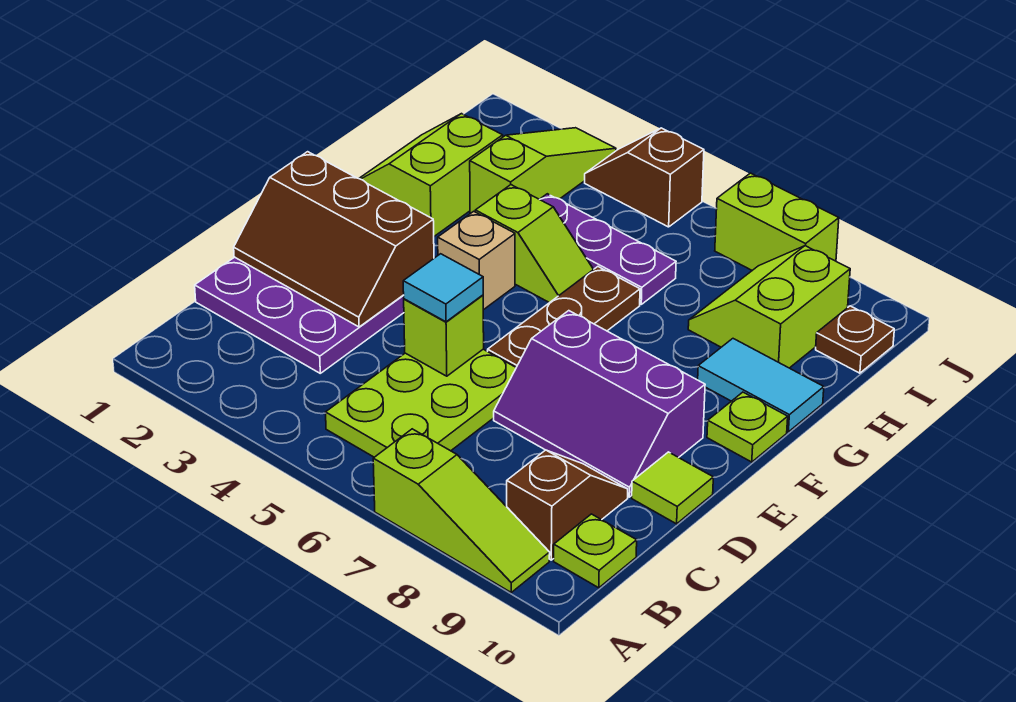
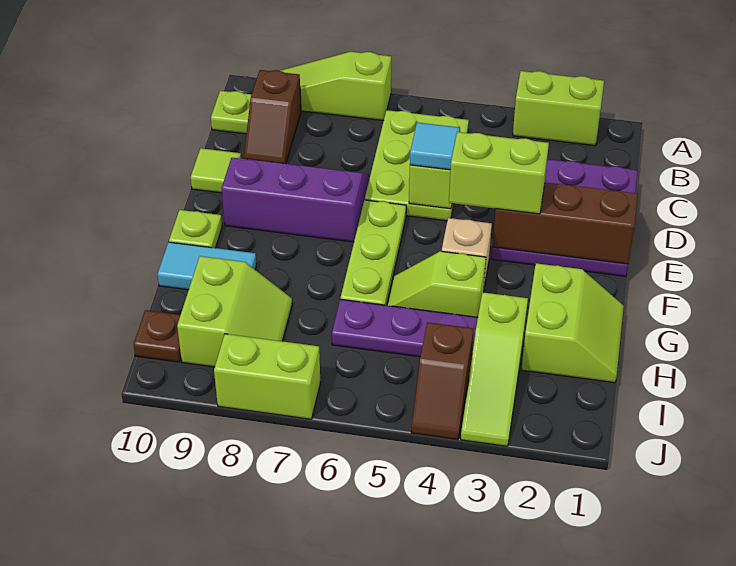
none -> lime brick A2:A3 level 1
none -> lime brick E3:E4 level 3
brown plate E6:G6 level 1 -> lime plate E6:G6 level 1
brown slope J4:J5 level 1 top 5 -> brown slope I4:J4 level 1 top I

